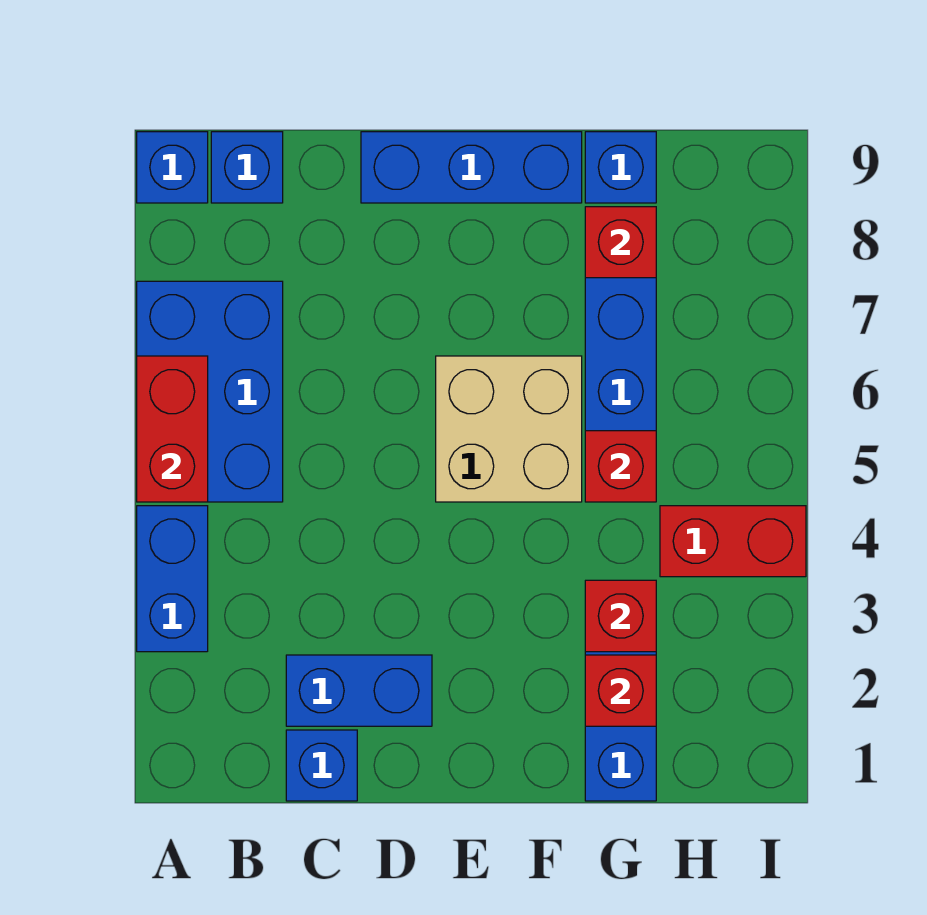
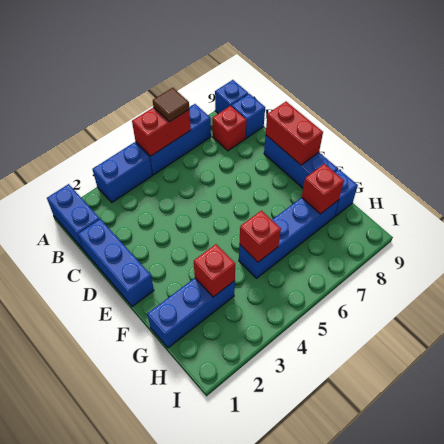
blue brick A5:B7 level 1 -> blue brick A5:A7 level 1
none -> brown tile A6 level 3
blue brick C1 level 1 -> blue brick C1:E1 level 1
blue brick C2:D2 level 1 -> blue brick A1:B1 level 1
tan brick E5:F6 level 1 -> none
red brick G2 level 2 -> red brick B8 level 1
red brick H4:I4 level 1 -> red brick D9:E9 level 2

